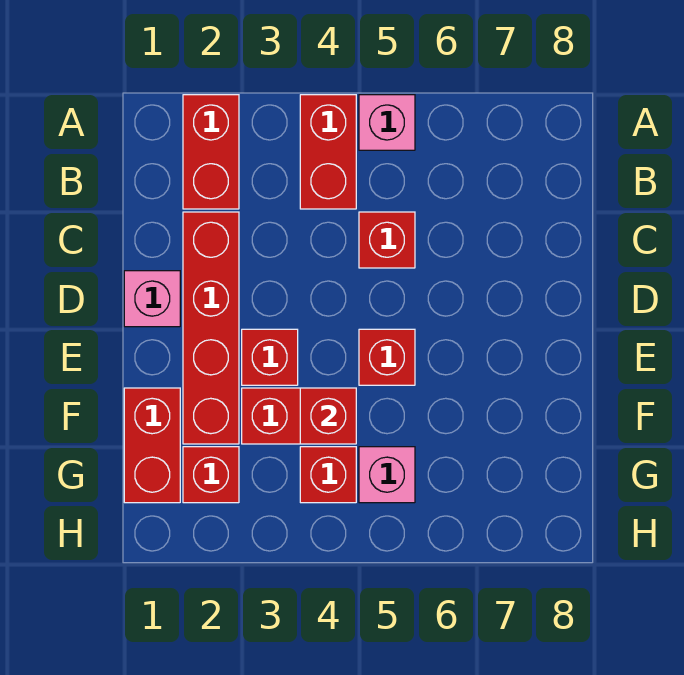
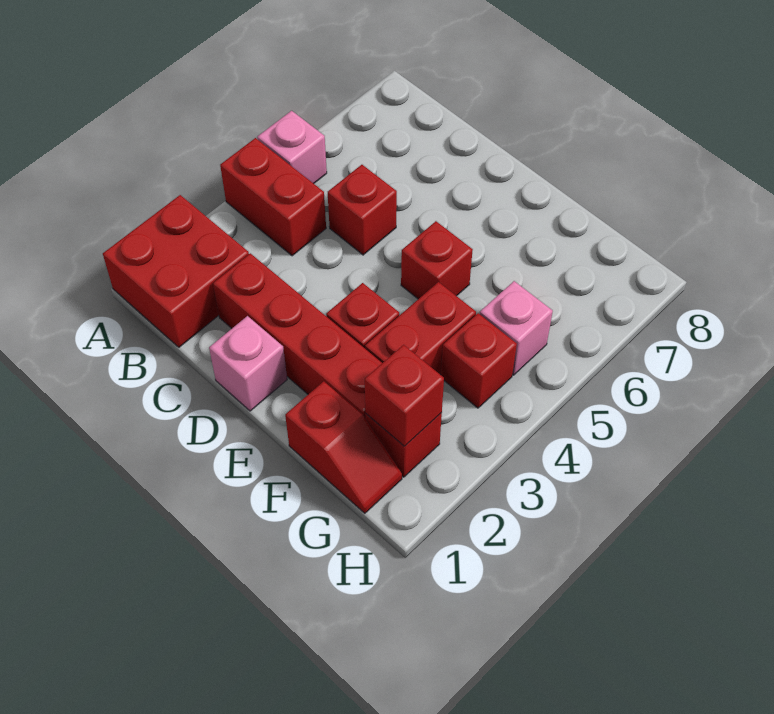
red brick A2:B2 level 1 -> red brick A1:B2 level 1
red brick F1:G1 level 1 -> red slope F1:G1 level 1 top F
red brick F4 level 2 -> red brick G2 level 2

